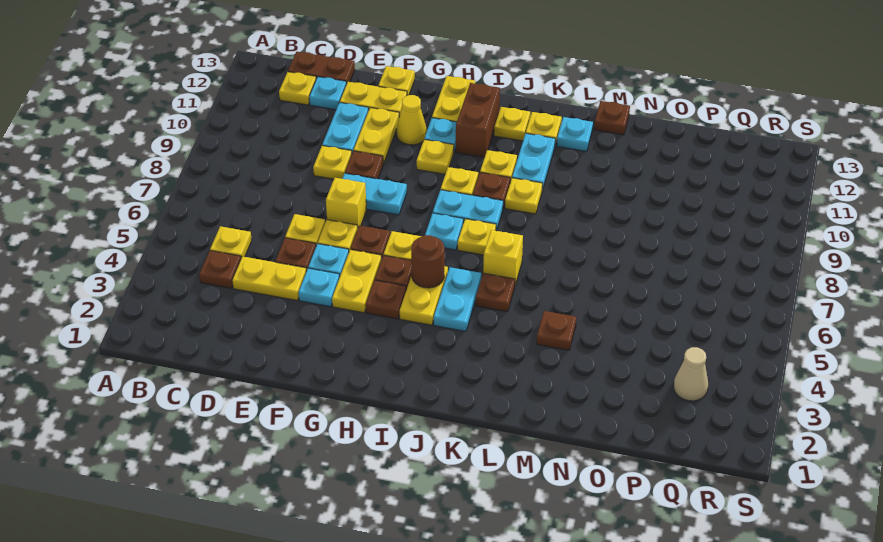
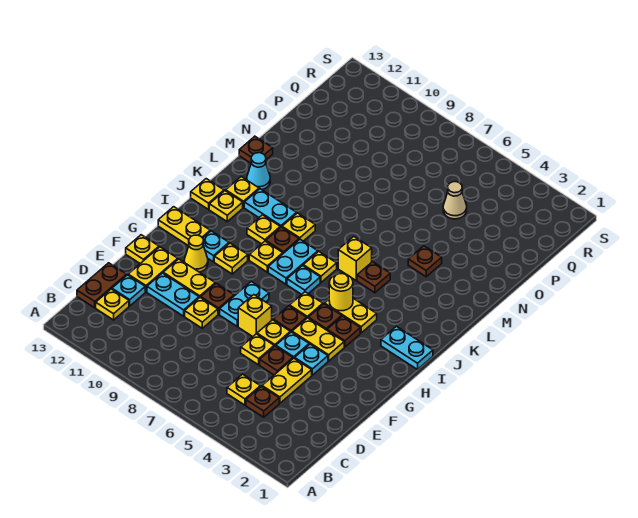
brown round brick I5 level 2 -> yellow round brick I5 level 2
brown brick I11:I12 level 1 -> none
cyan plate J4:J5 level 1 -> cyan plate I1:I2 level 1
none -> yellow plate J13 level 1
cyan plate L12 level 1 -> cyan cone L12 level 1
tan cone Q3 level 1 -> tan cone P5 level 1

